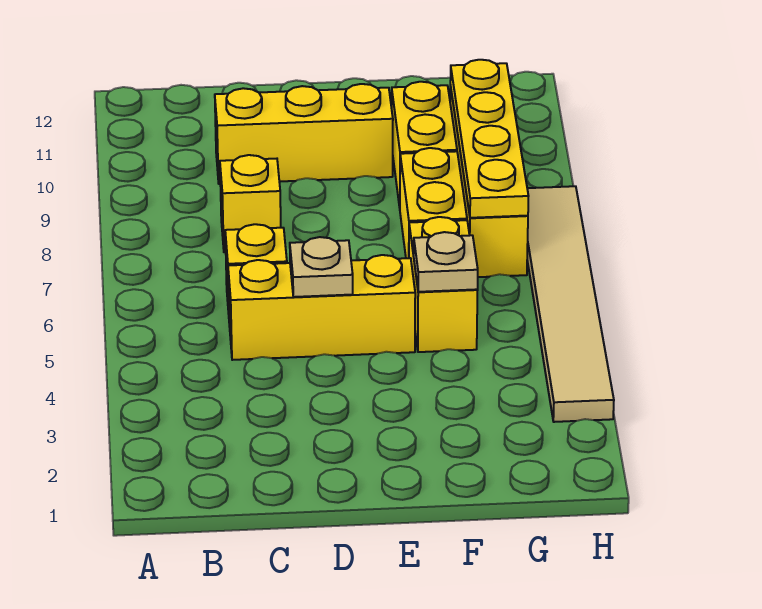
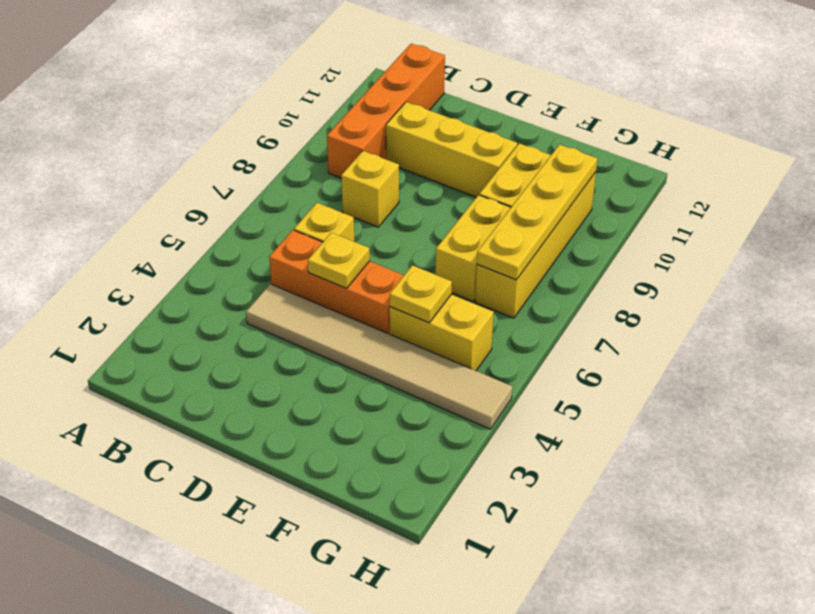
none -> orange brick B9:B12 level 1
yellow brick C5:E5 level 1 -> orange brick C5:E5 level 1
tan plate D5 level 2 -> yellow plate D5 level 2
yellow brick F5:F6 level 1 -> yellow brick F5:G5 level 1
tan plate F5 level 2 -> yellow plate F5 level 2
tan tile H3:H8 level 1 -> tan tile C4:H4 level 1

